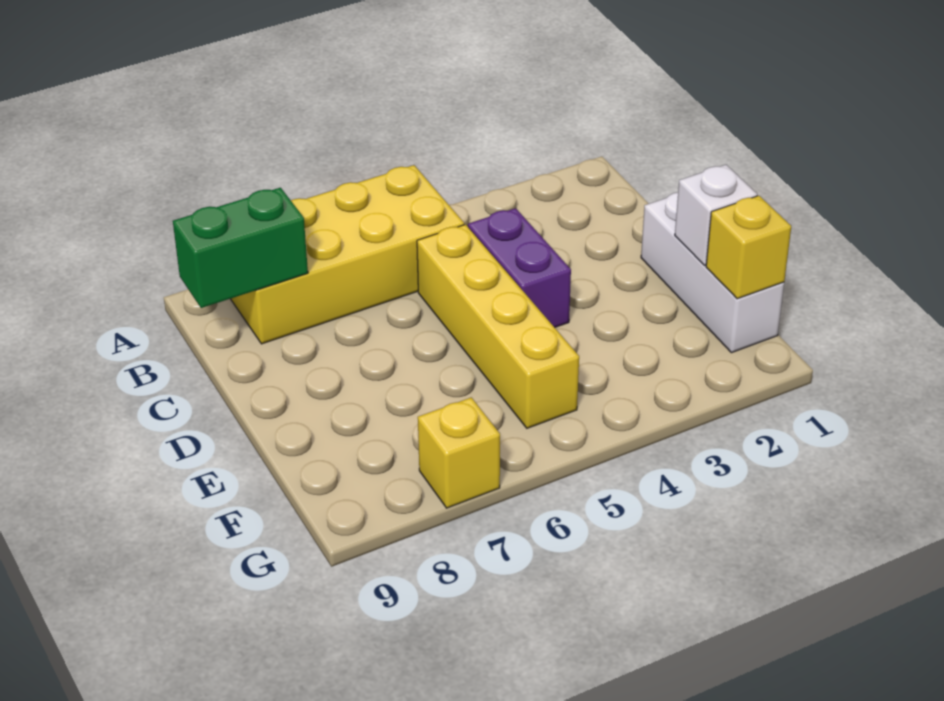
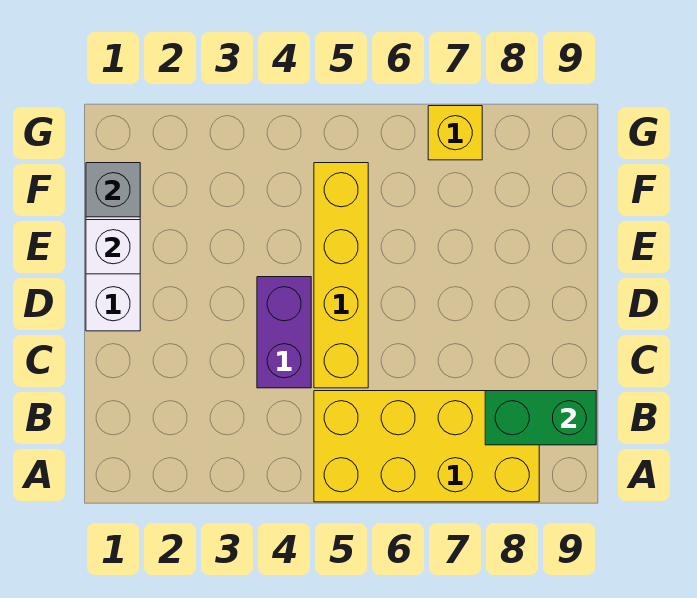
yellow brick F1 level 2 -> grey brick F1 level 2

